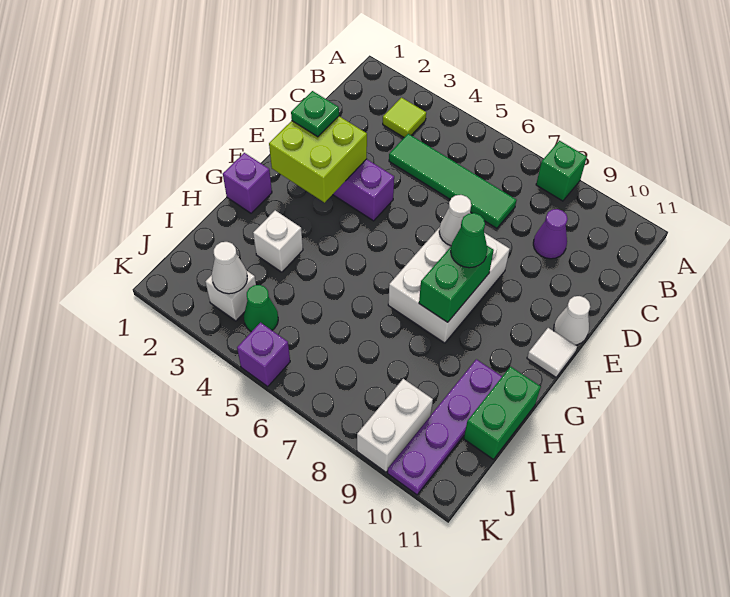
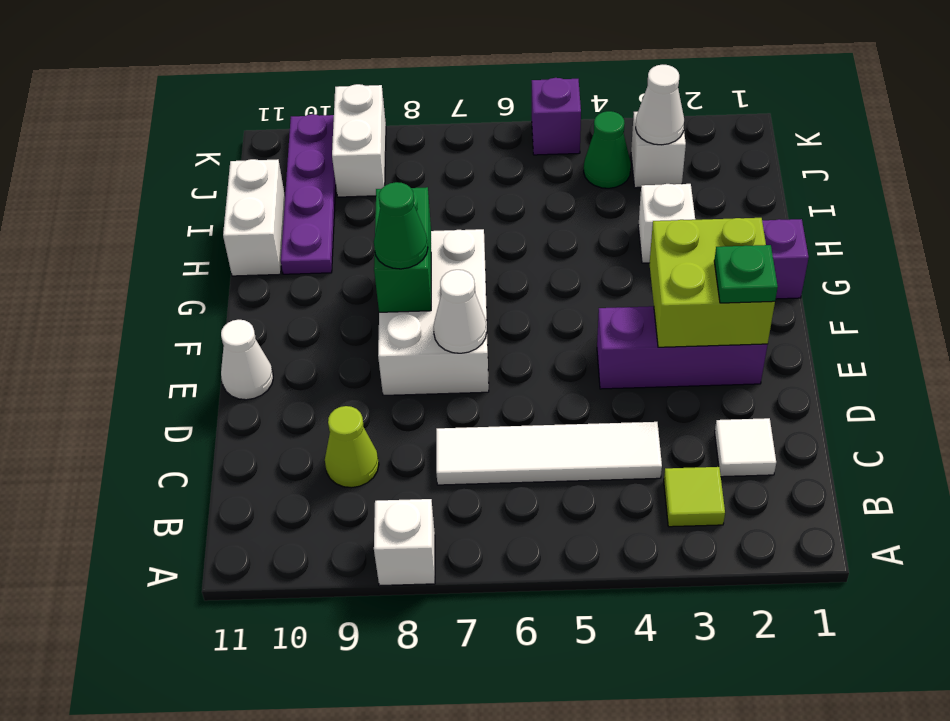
green brick A8 level 1 -> white brick A8 level 1
green tile C4:C7 level 1 -> white tile C4:C7 level 1
purple cone C9 level 1 -> lime cone C9 level 1
white tile F11 level 1 -> white tile C2 level 1
green brick H11:I11 level 1 -> white brick H11:I11 level 1

